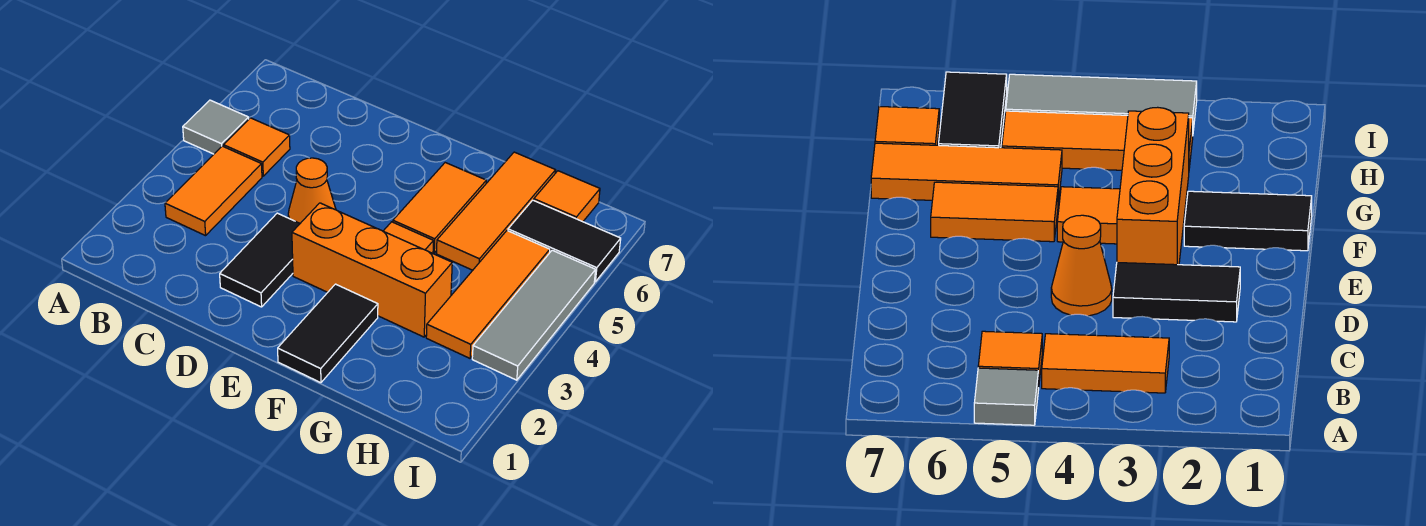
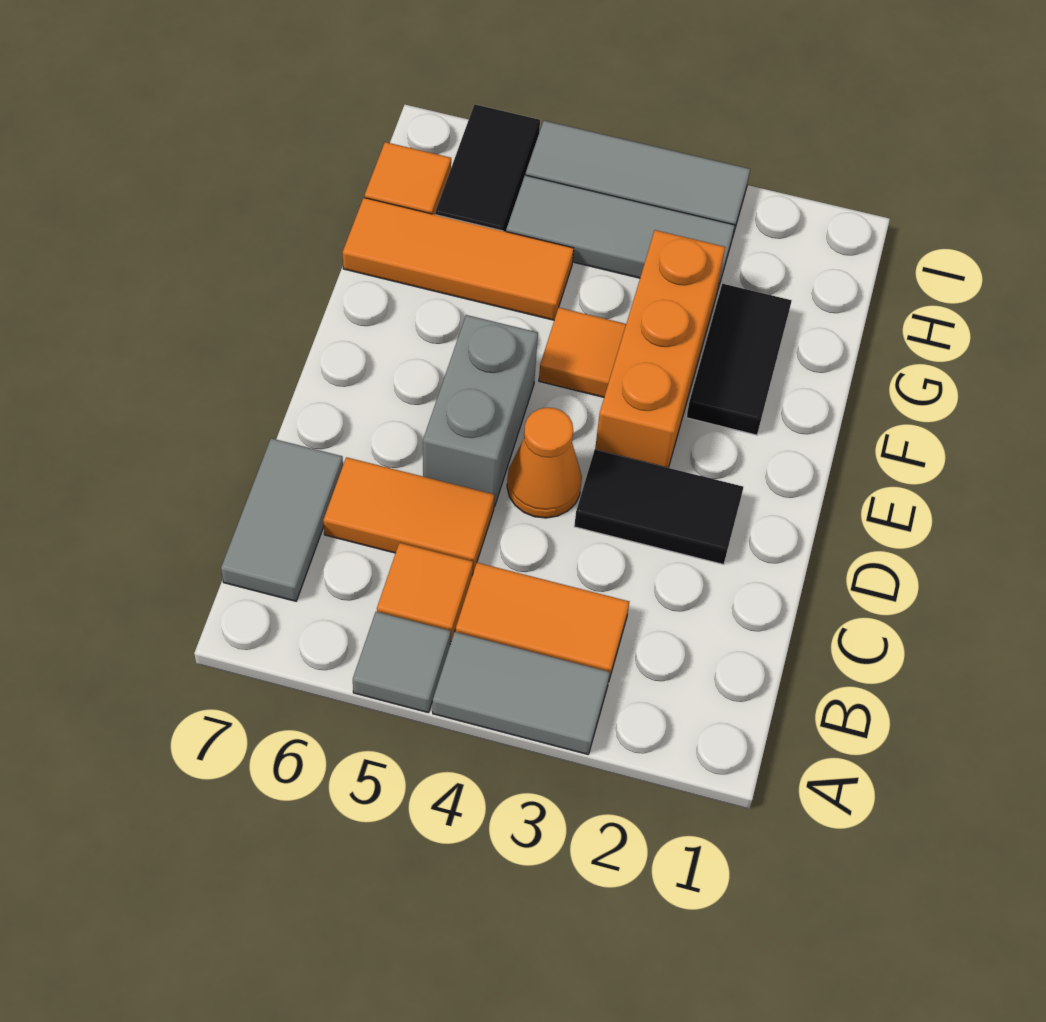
none -> grey tile A3:A4 level 1
none -> grey tile B7:C7 level 1
none -> grey brick D5:E5 level 1
black tile F1:F2 level 1 -> black tile F2:G2 level 1
orange tile F5:F6 level 1 -> orange tile C5:C6 level 1
orange tile H3:H5 level 1 -> grey tile H3:H5 level 1

